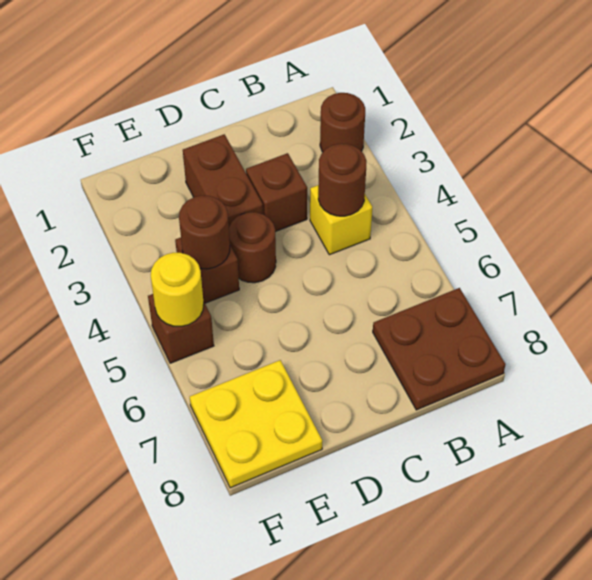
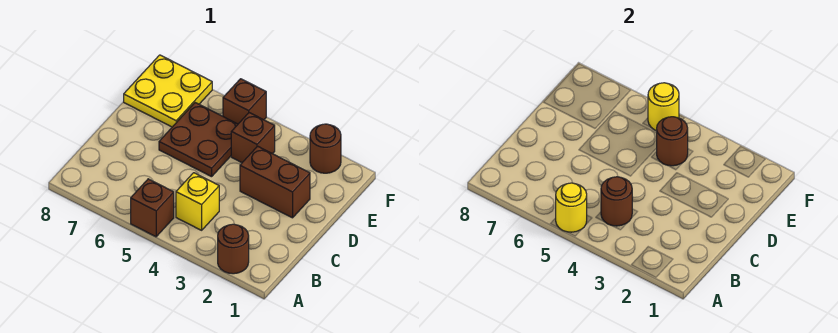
none -> yellow round brick A5 level 2
brown plate A7:B8 level 1 -> brown plate D5:E6 level 1
brown brick C3 level 1 -> brown brick A5 level 1
brown round brick D4 level 1 -> brown round brick F2 level 1

